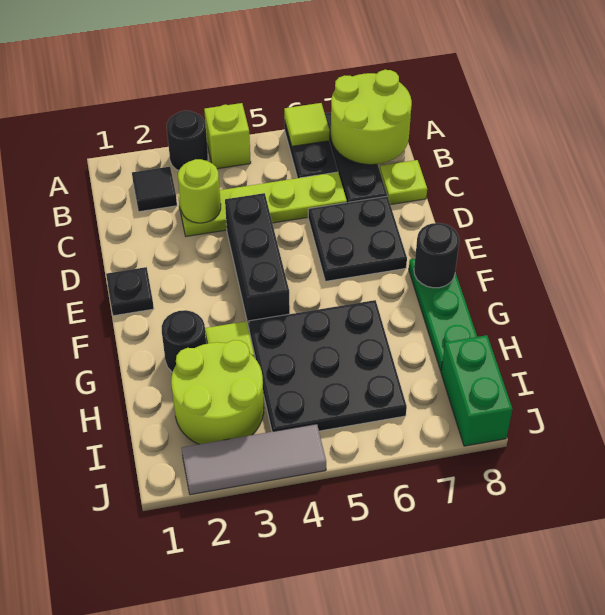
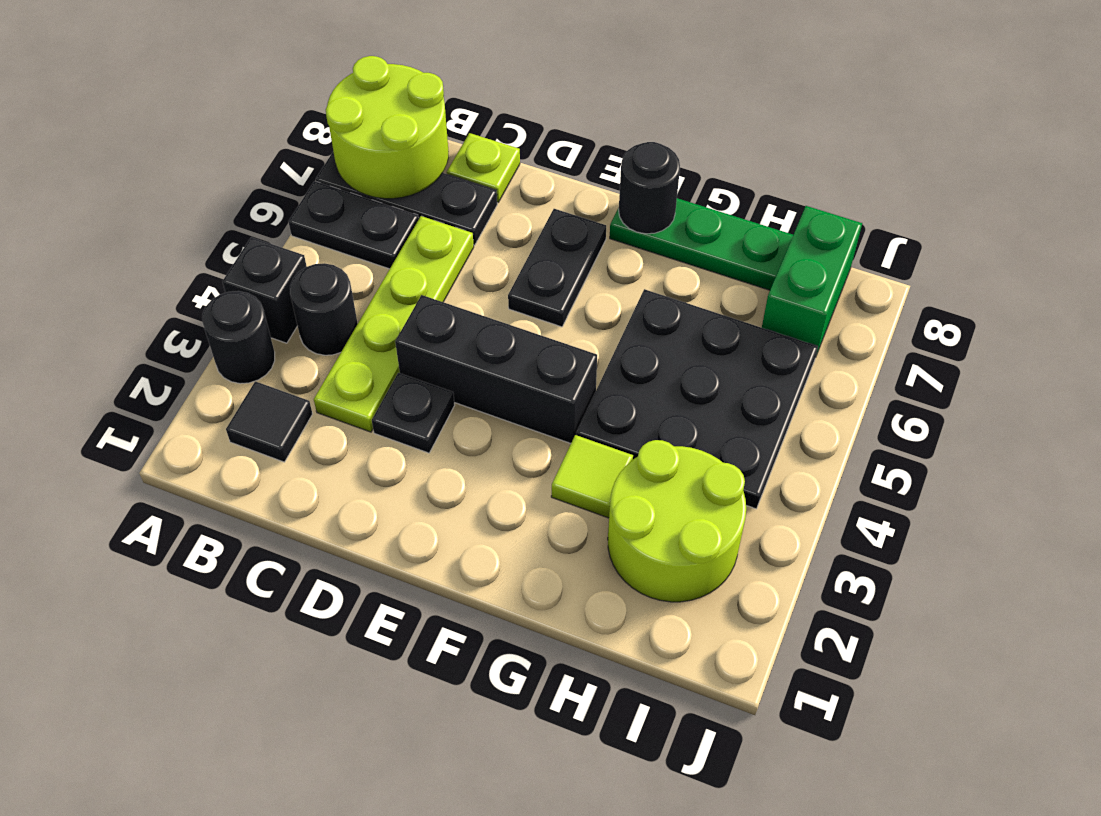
lime brick A4 level 1 -> black brick A4 level 1
lime tile A6 level 2 -> none
lime round brick C3 level 2 -> none
black plate D6:E7 level 1 -> black plate E6:E7 level 1
black plate E1 level 1 -> black plate D3 level 1
black round brick G2 level 1 -> black round brick B4 level 1
green brick I8:J8 level 1 -> green brick I7:I8 level 1
grey tile J2:J4 level 1 -> none

